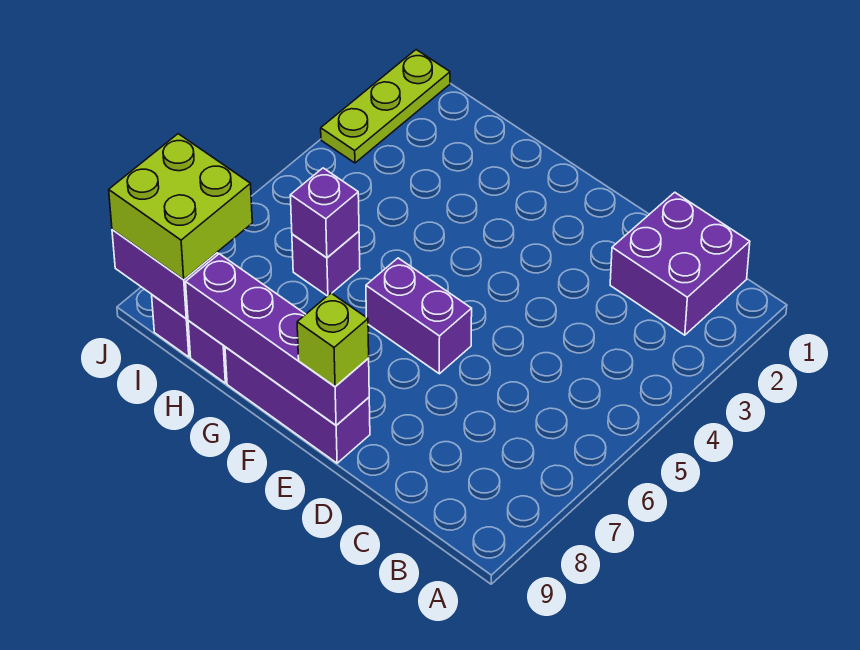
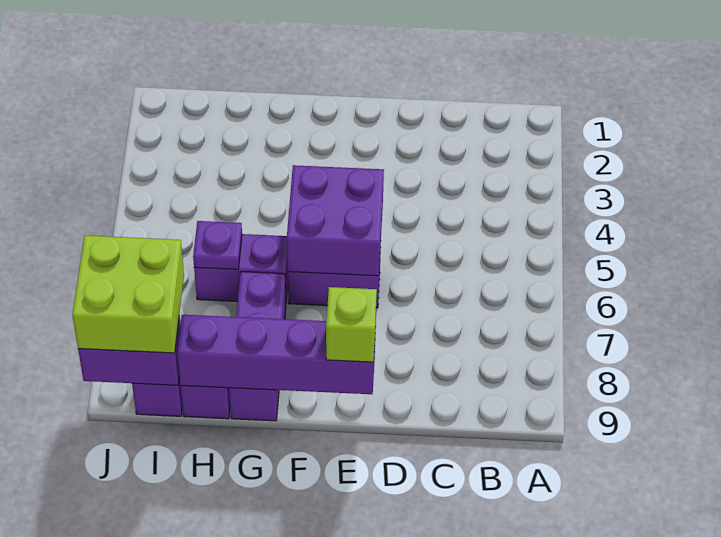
purple brick B1:C2 level 1 -> purple brick E5:F6 level 2
purple brick E9:G9 level 1 -> purple brick G7:G9 level 1
purple brick H6 level 1 -> purple brick G6:H6 level 1
purple brick H6 level 2 -> purple plate H6 level 2
lime plate J1:J3 level 1 -> none

